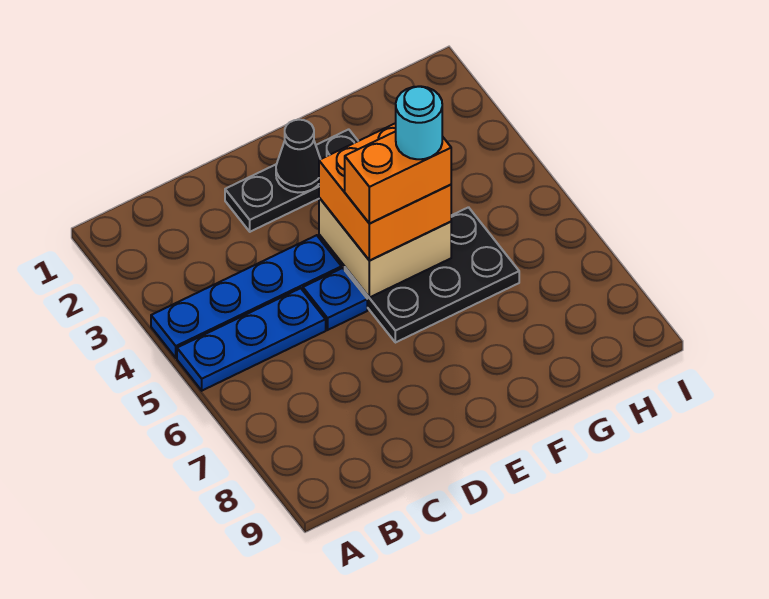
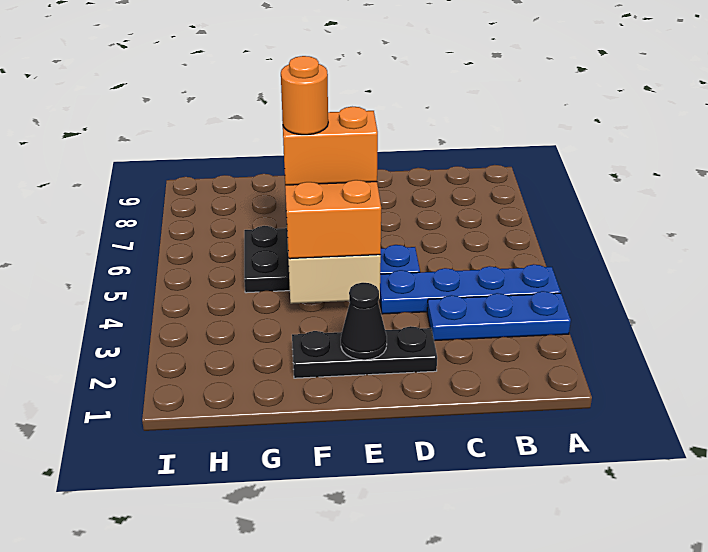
blue plate A5:C5 level 1 -> blue plate A3:C3 level 1
cyan round brick F5 level 5 -> orange round brick F5 level 5

